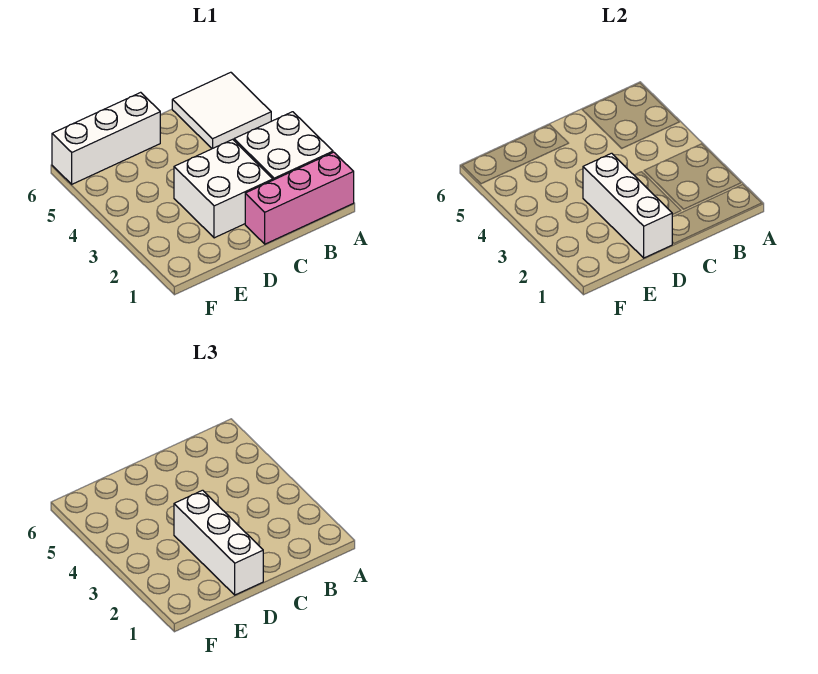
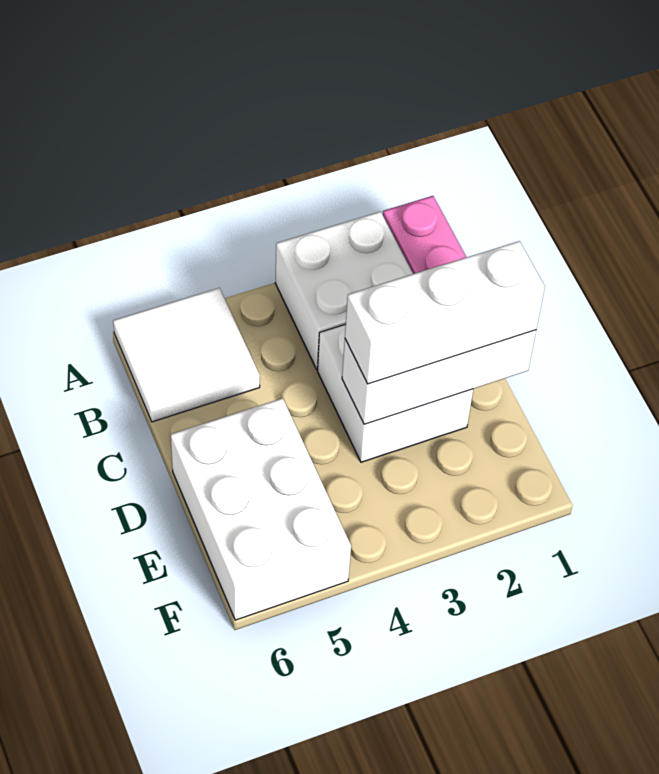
white brick D6:F6 level 1 -> white brick D5:F6 level 1

